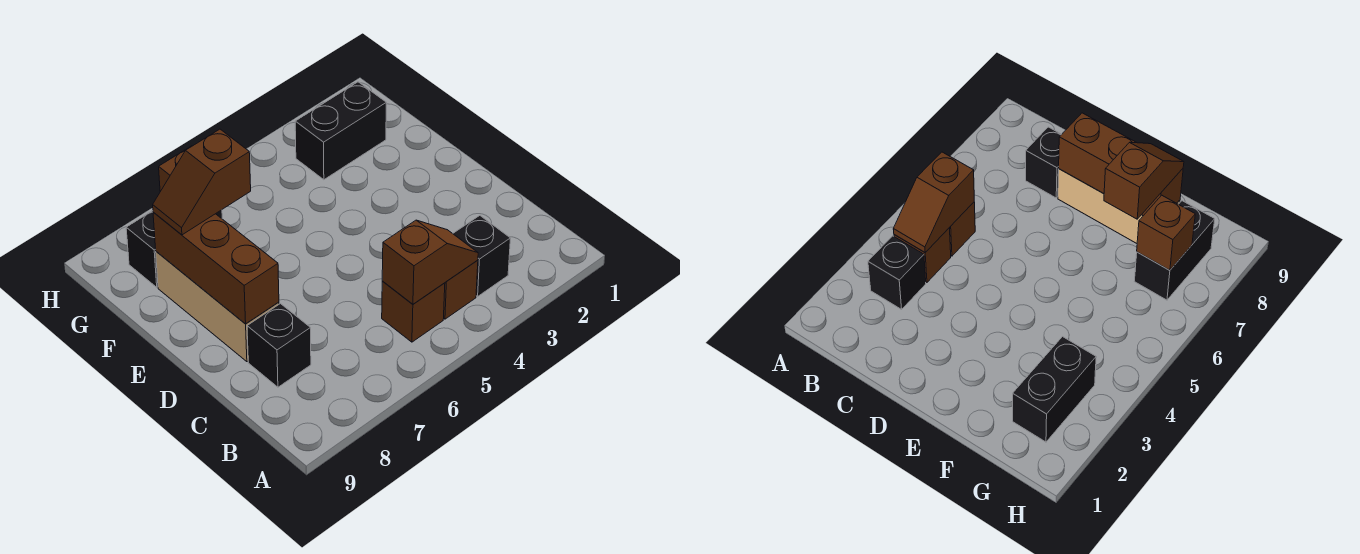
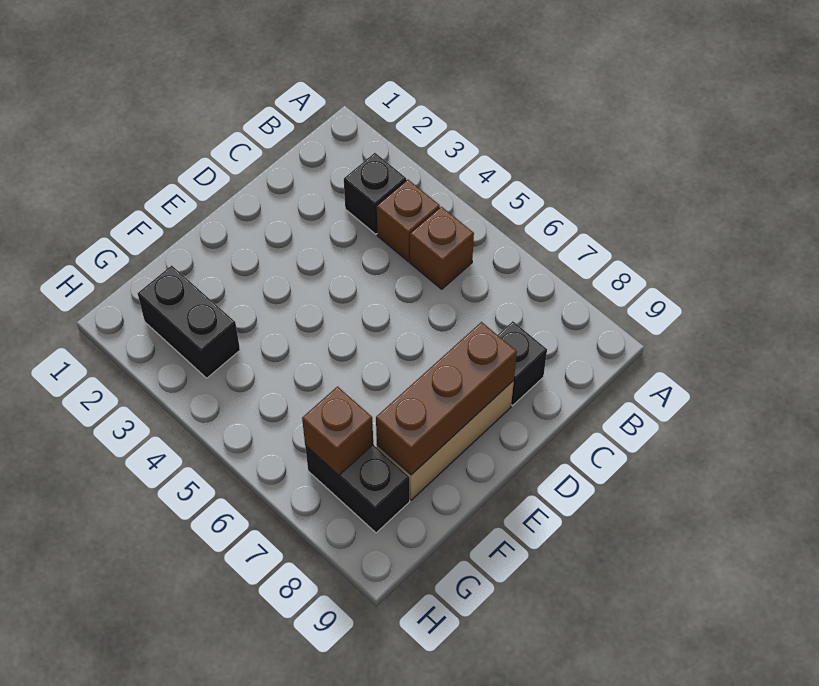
brown slope B4:B5 level 2 top 5 -> none
brown slope F7:F8 level 3 top 7 -> none

